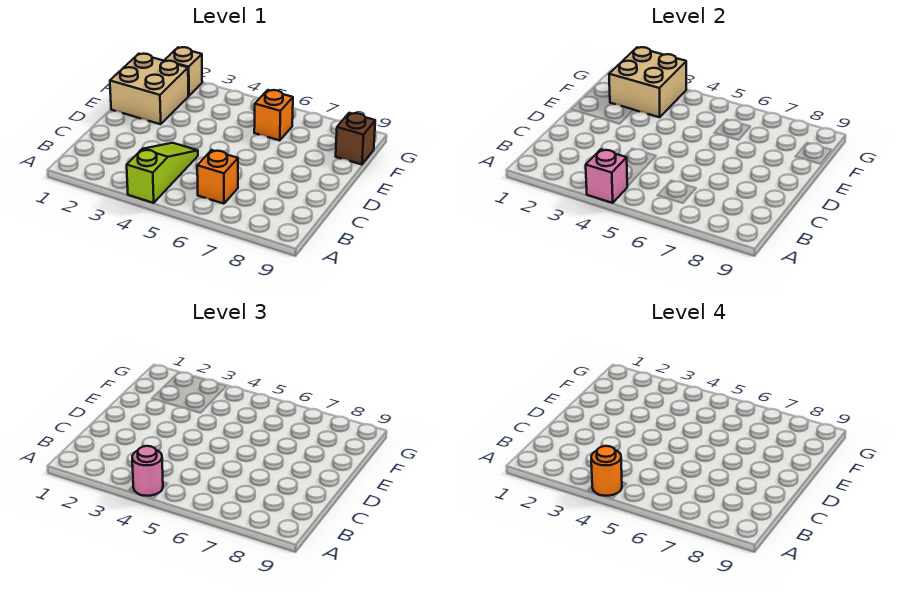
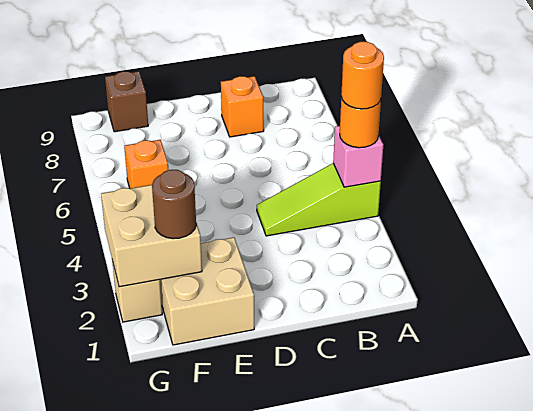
pink round brick A4 level 3 -> orange round brick A4 level 3
orange brick B6 level 1 -> orange brick C8 level 1
none -> brown round brick F2 level 3

